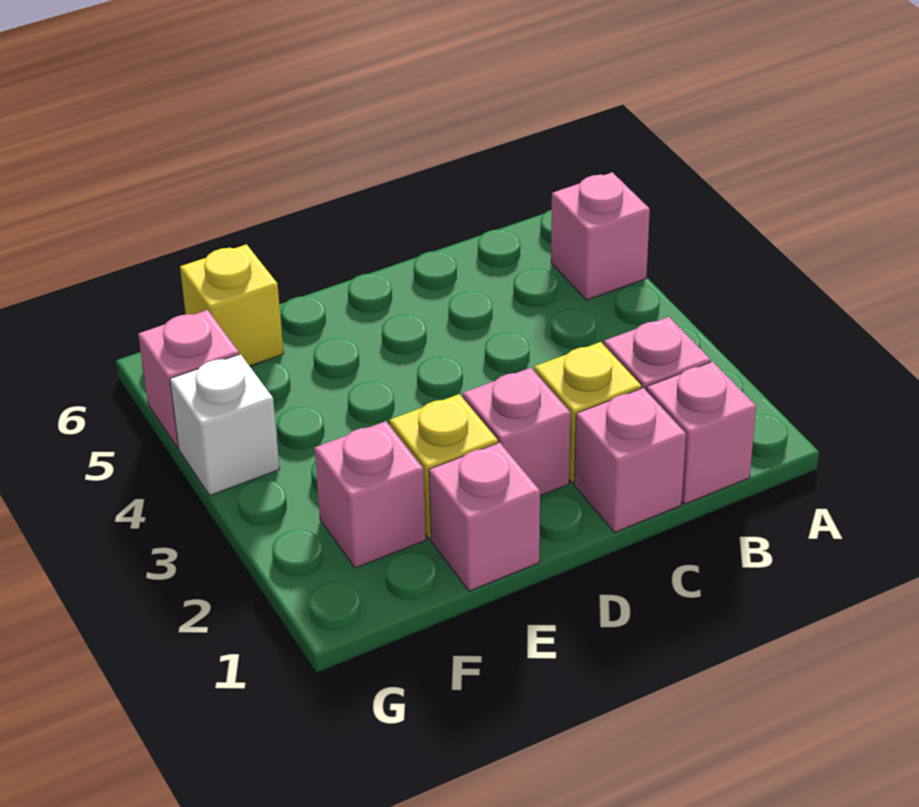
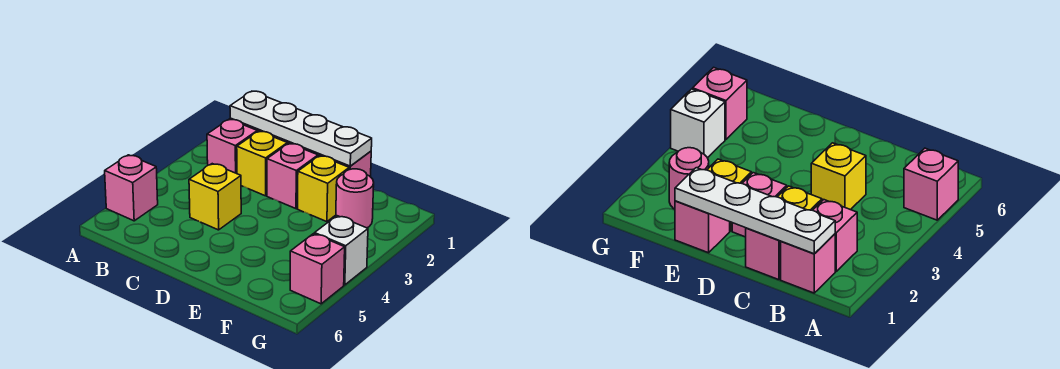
none -> white plate B1:E1 level 2
pink brick F2 level 1 -> pink round brick F2 level 1
yellow brick F6 level 1 -> yellow brick C4 level 1

